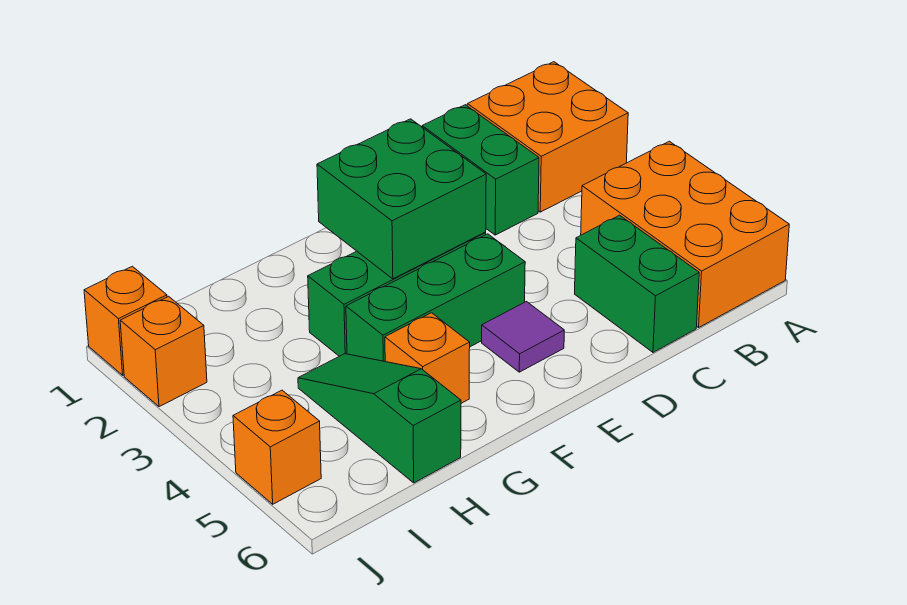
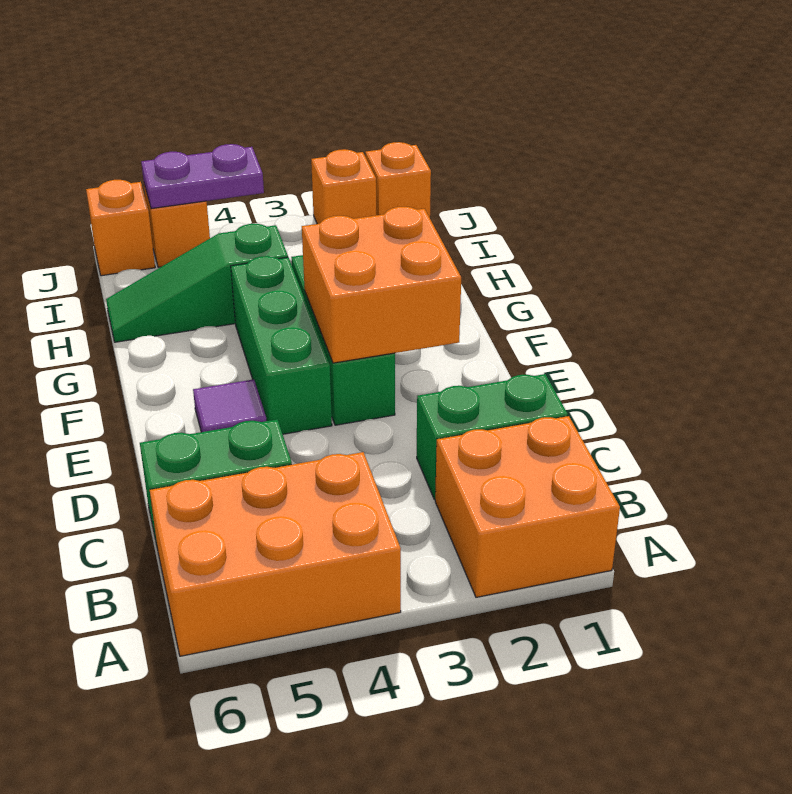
green brick E2:F3 level 2 -> orange brick E2:F3 level 2
orange brick G5 level 1 -> orange brick J6 level 1
green slope H4:H6 level 1 top 6 -> green slope H4:H6 level 1 top 4
none -> purple plate J4:J5 level 2

